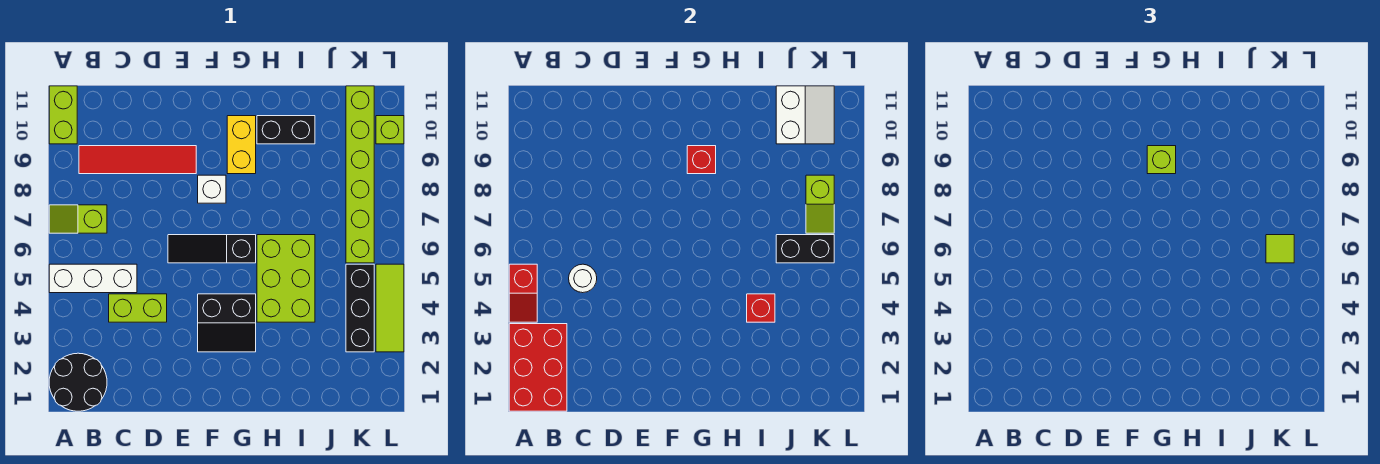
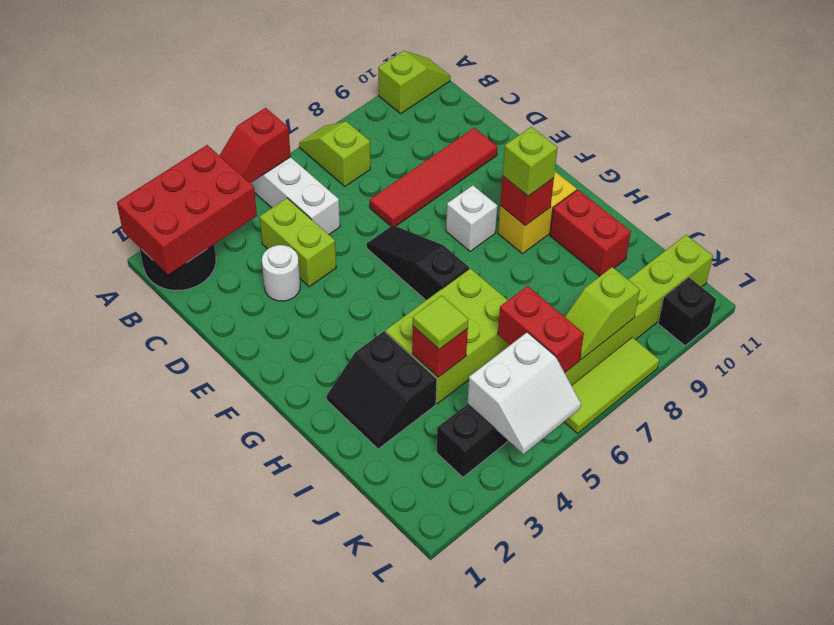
lime brick A10:A11 level 1 -> lime slope A10:A11 level 1 top 10
red tile B9:E9 level 1 -> red tile D7:D10 level 1
white round brick C5 level 2 -> white round brick D3 level 1
black slope F3:G4 level 1 top 4 -> black slope H2:I3 level 1 top 3
black brick H10:I10 level 1 -> red brick H10:I10 level 1
black brick J6:K6 level 2 -> red brick J6:K6 level 2
white slope J10:K11 level 2 top J -> white slope K4:L5 level 2 top K
lime tile K6 level 3 -> lime tile I4 level 3
lime tile L3:L5 level 1 -> lime tile L6:L8 level 1
lime brick L10 level 1 -> black brick L10 level 1

